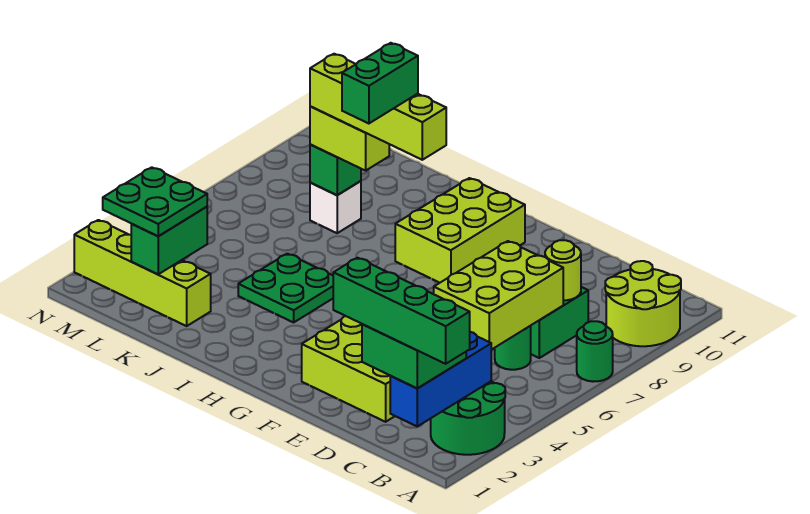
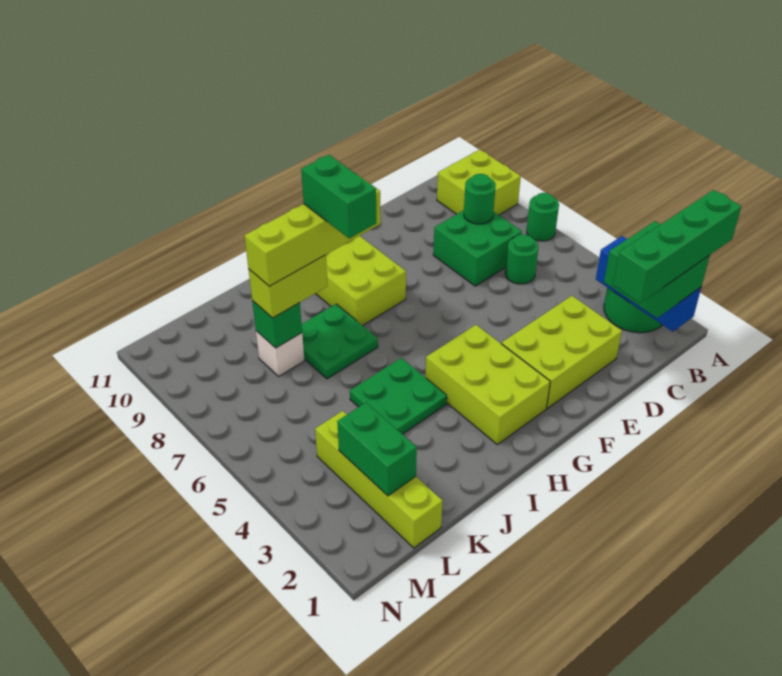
lime round brick A9:B10 level 1 -> lime brick A9:B10 level 1
lime brick C5:D7 level 2 -> lime brick G2:H4 level 1
lime round brick C8 level 2 -> green round brick C8 level 2
lime brick K2:N2 level 1 -> lime brick L1:L4 level 1
green plate L2:M3 level 3 -> green plate I7:J8 level 1

